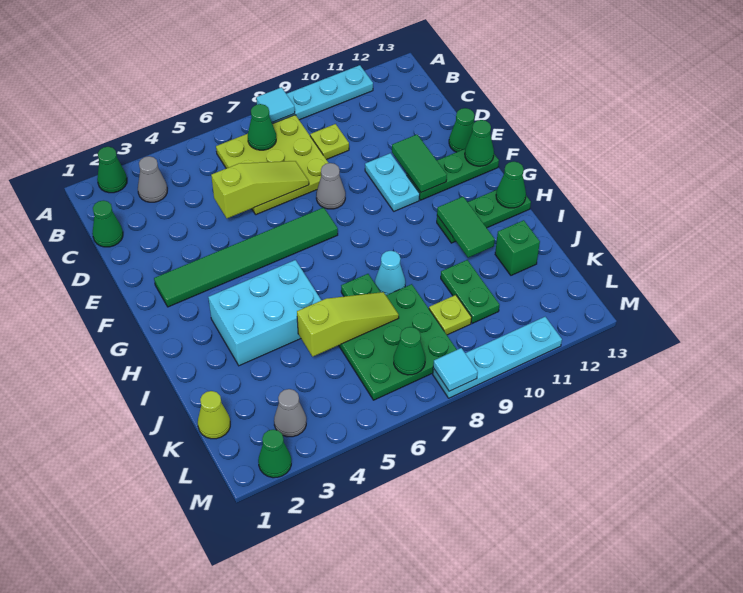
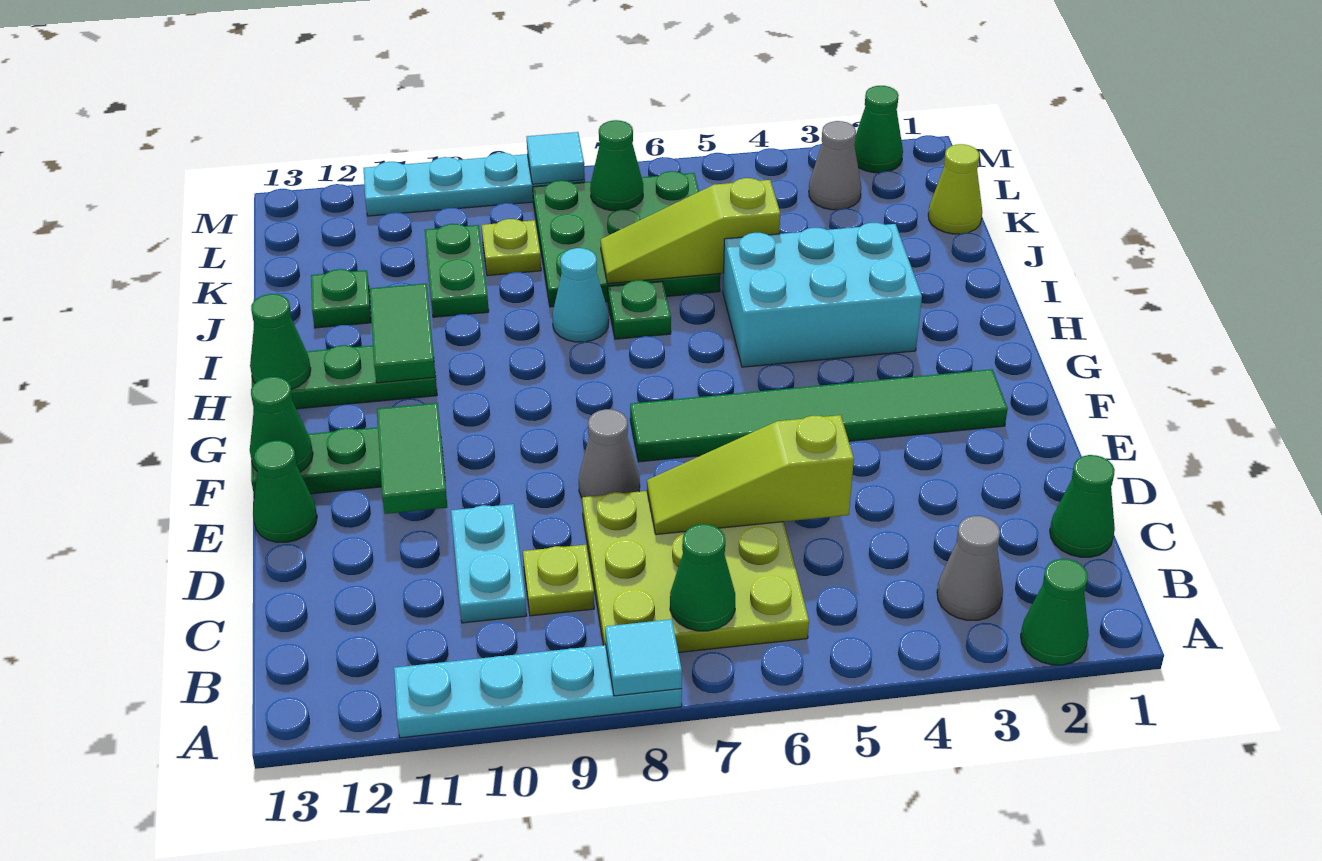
cyan plate E10:F10 level 1 -> cyan plate C10:D10 level 1
green brick J12 level 1 -> green plate J12 level 1

